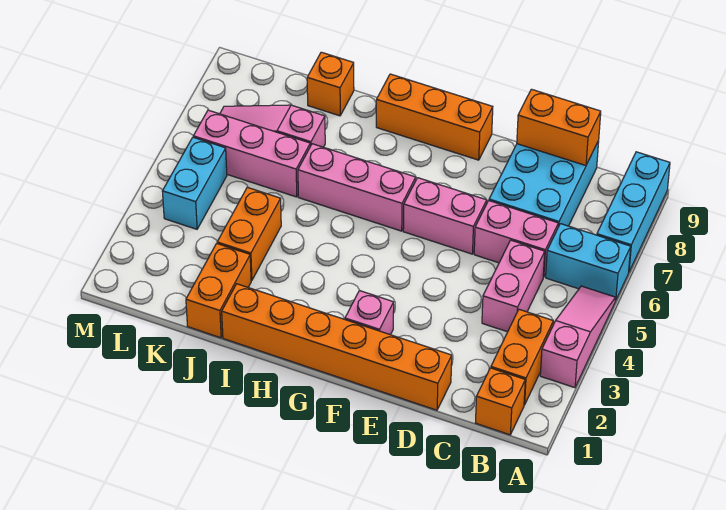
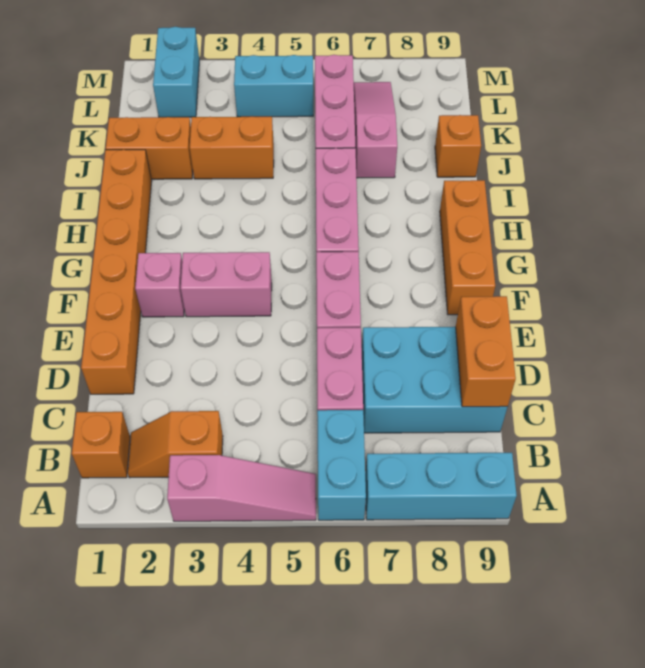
orange brick B2:B3 level 1 -> orange slope B2:B3 level 1 top 3
pink brick C4:C5 level 1 -> pink brick F3:F4 level 1
none -> cyan brick L2:M2 level 1

